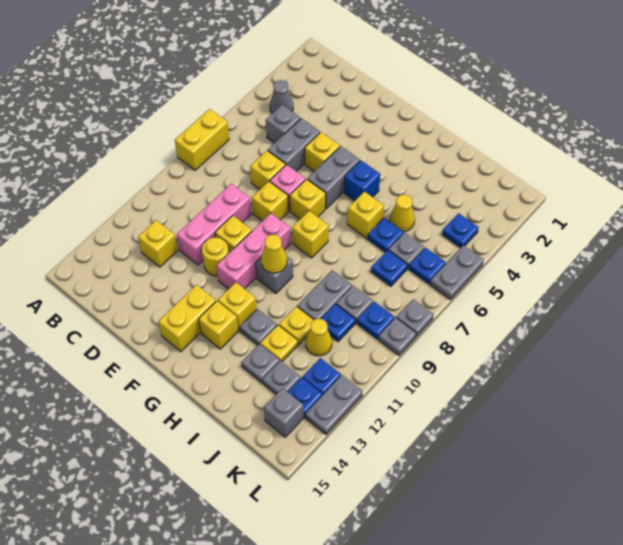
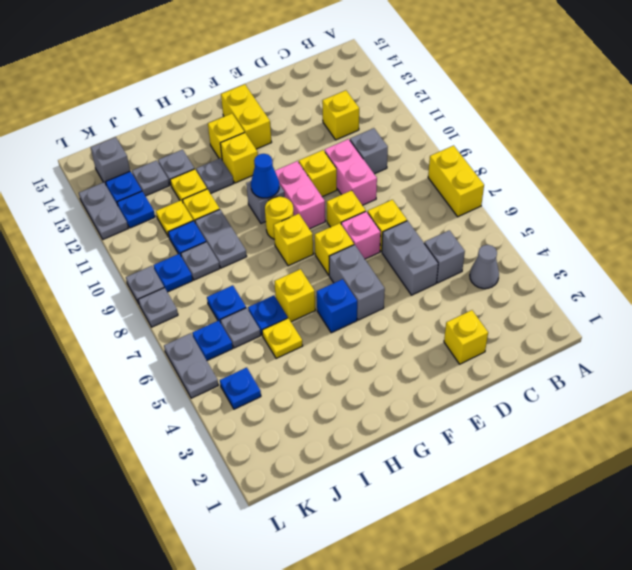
none -> grey brick C10 level 1
pink brick D9:D11 level 1 -> pink brick D9:D10 level 1
yellow brick E5 level 1 -> yellow brick D2 level 1
yellow round brick E11 level 1 -> yellow round brick G9 level 1
pink brick F9:F11 level 1 -> pink brick F9:F10 level 1
yellow cone G10 level 2 -> blue cone G10 level 2
yellow cone I5 level 1 -> yellow plate I5 level 1
yellow cone J11 level 1 -> yellow plate J11 level 1

